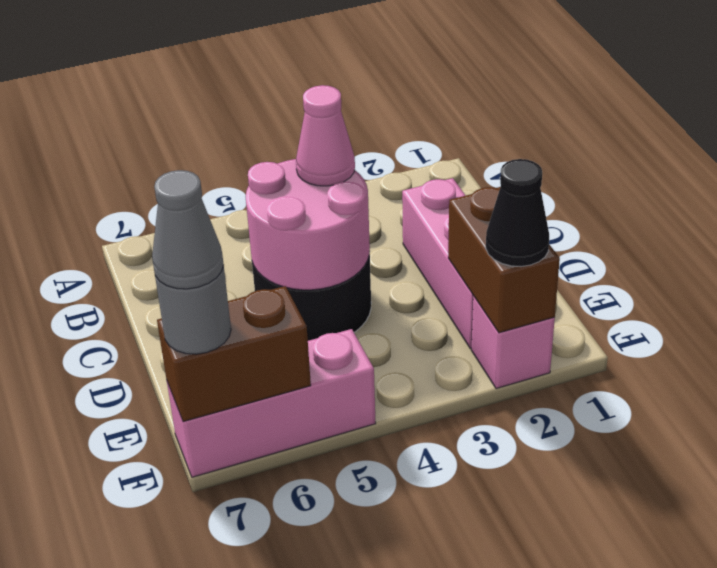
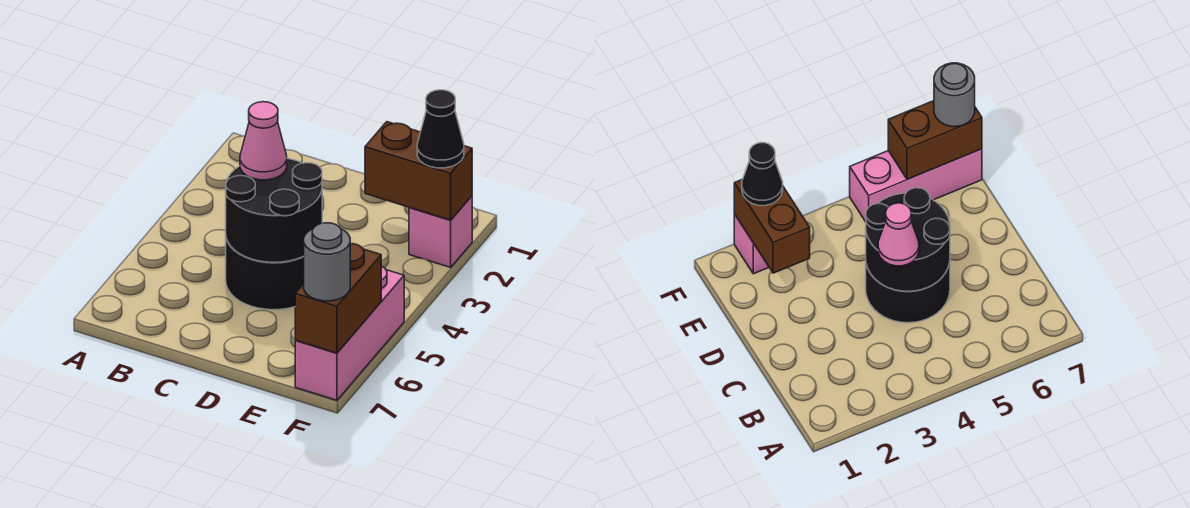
pink brick C2:E2 level 1 -> none
pink round brick C4:D5 level 2 -> black round brick C4:D5 level 2
grey cone F7 level 4 -> none

